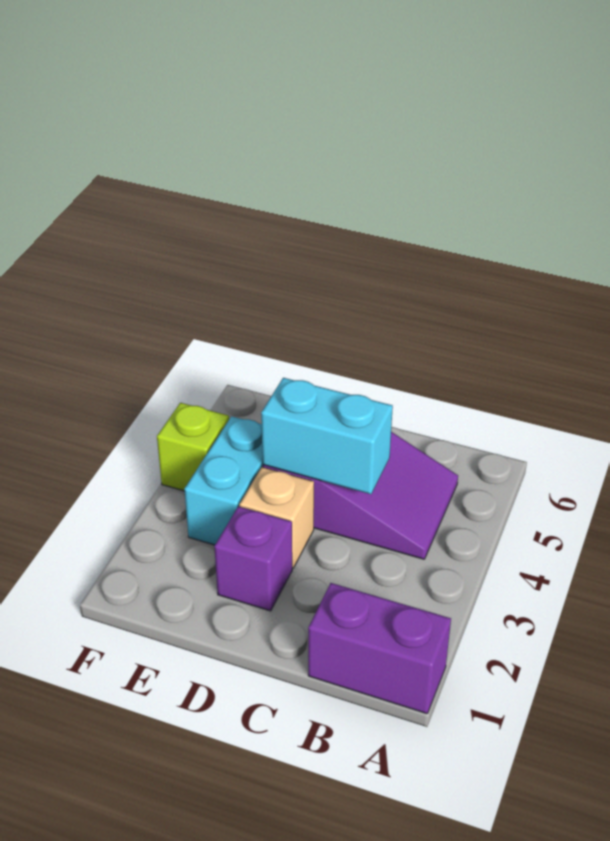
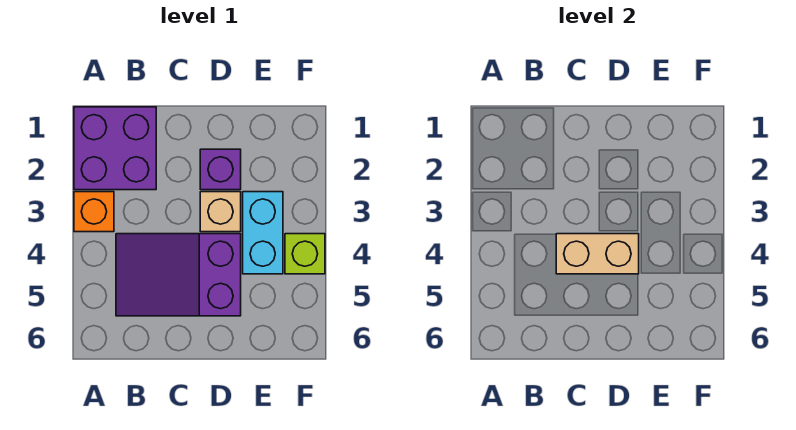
purple brick A1:B1 level 1 -> purple brick A1:B2 level 1
none -> orange brick A3 level 1
cyan brick C4:D4 level 2 -> tan brick C4:D4 level 2

